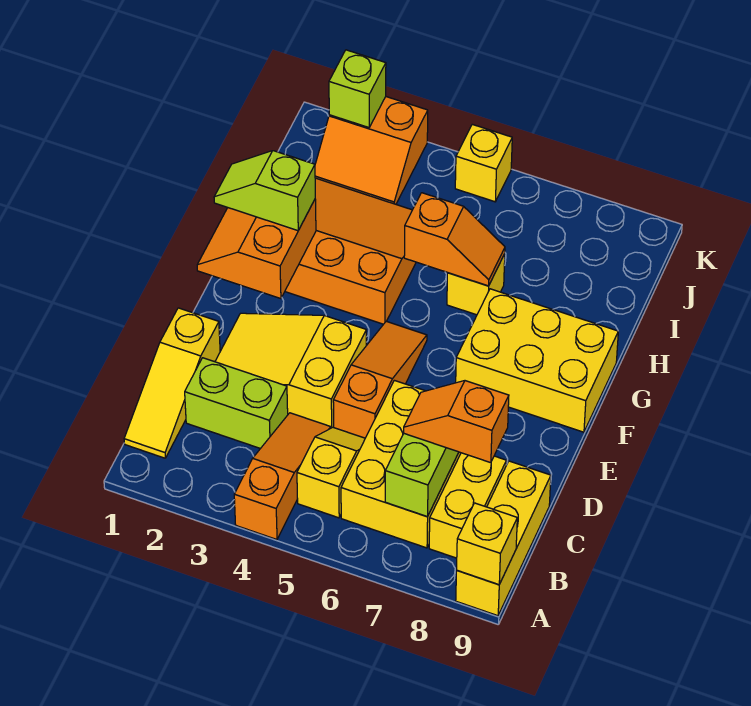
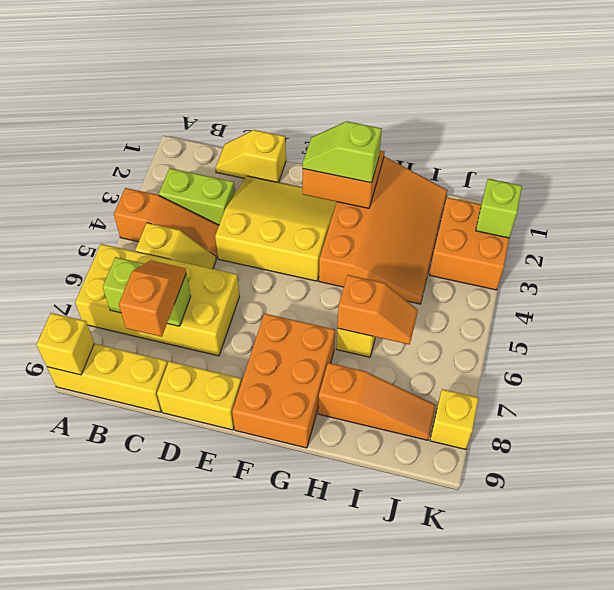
yellow slope B1:D1 level 1 top D -> yellow slope C1:D1 level 1 top D
yellow brick B6:D7 level 1 -> yellow brick A6:D7 level 1
yellow brick B8:C8 level 1 -> yellow brick D9:E9 level 1
lime brick C2:C3 level 1 -> lime brick B3:C3 level 1
yellow slope D2:E4 level 1 top 4 -> yellow slope D2:F4 level 1 top 4
orange slope D5:F5 level 1 top D -> orange slope H8:J8 level 1 top H
yellow brick F7:G9 level 1 -> orange brick F7:G9 level 1
lime slope G1:G2 level 3 top 2 -> lime slope F2:G2 level 3 top G
orange slope H5:H6 level 2 top 5 -> orange slope H6:I6 level 2 top H
orange slope J2:K3 level 1 top K -> orange brick J2:K3 level 1
yellow brick K5 level 1 -> yellow brick K8 level 1

